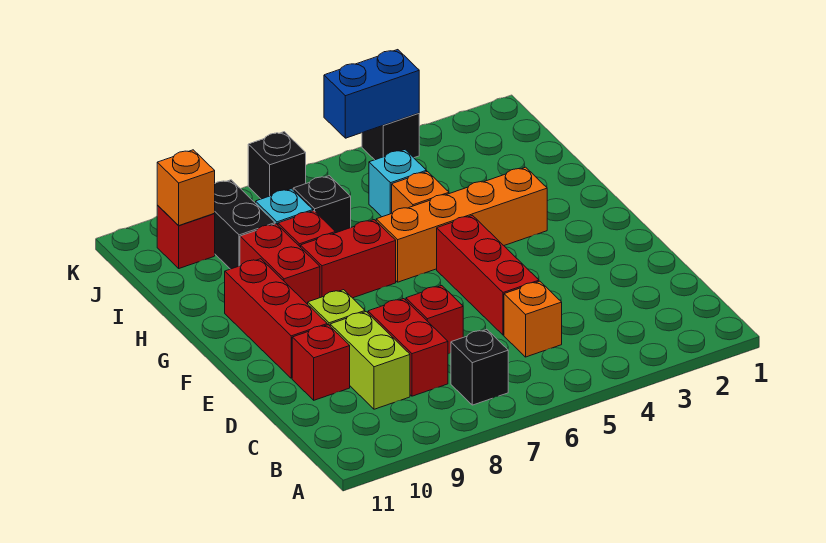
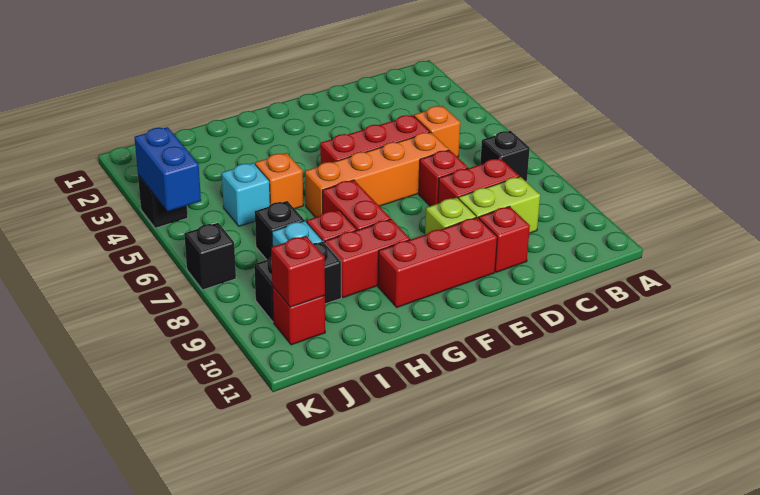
orange brick G3:G6 level 1 -> orange brick D6:G6 level 1
orange brick J10 level 2 -> red brick J10 level 2

